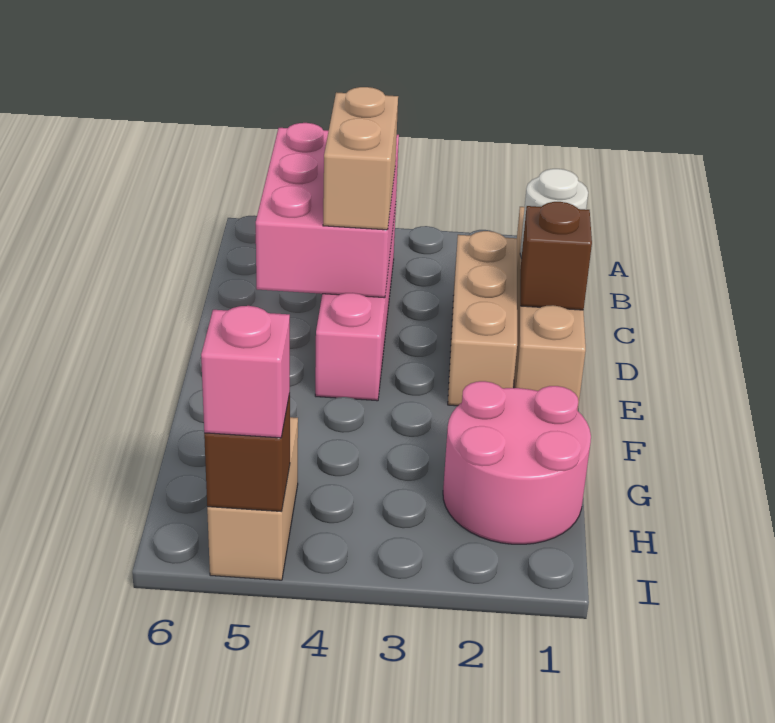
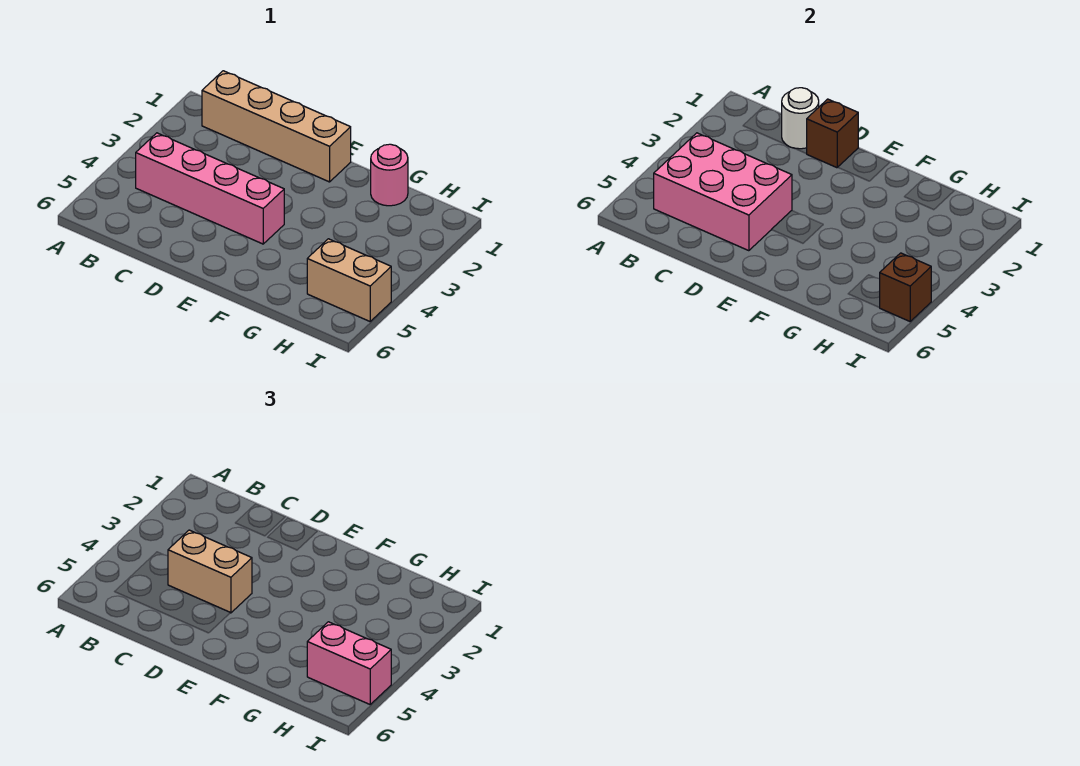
tan brick C2:E2 level 1 -> none
pink round brick G1:H2 level 1 -> pink round brick G1 level 1
pink brick I5 level 3 -> pink brick H5:I5 level 3

